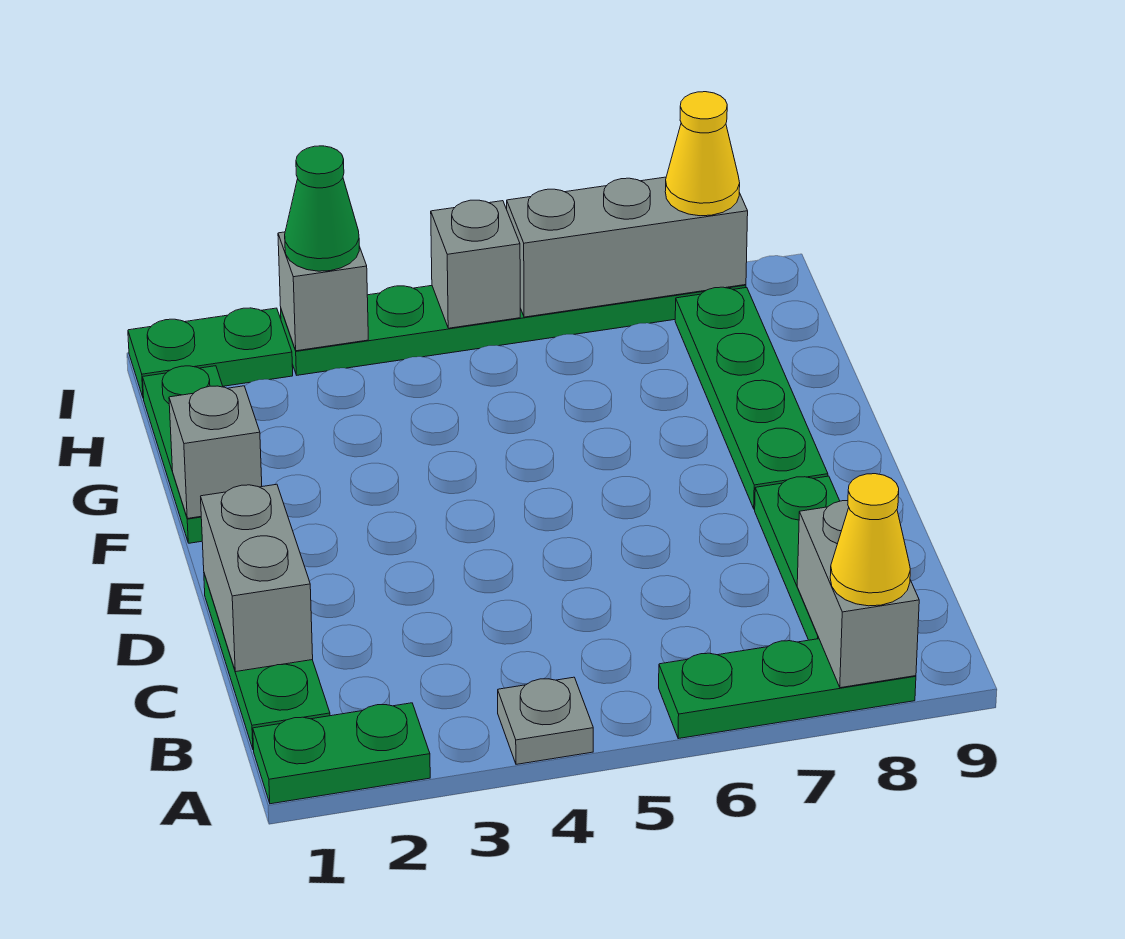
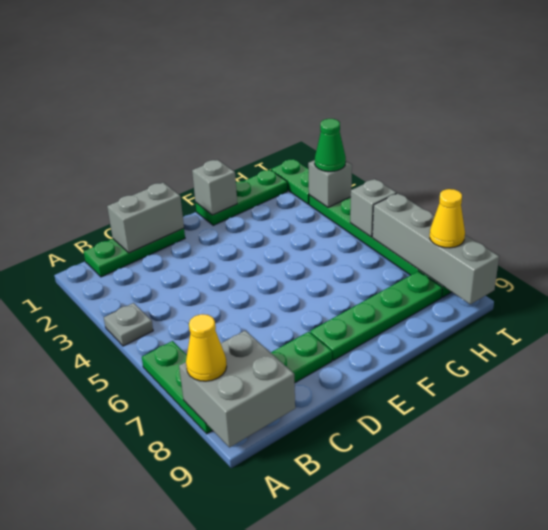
green plate A1:A2 level 1 -> none
grey brick A8:B8 level 2 -> grey brick A8:B9 level 2
grey brick I6:I8 level 2 -> grey brick I6:I9 level 2

